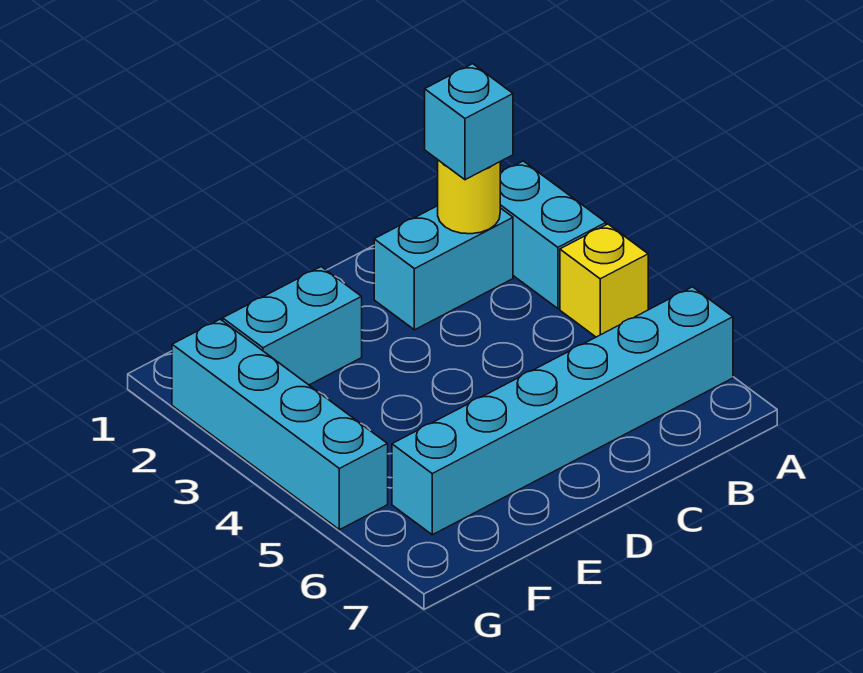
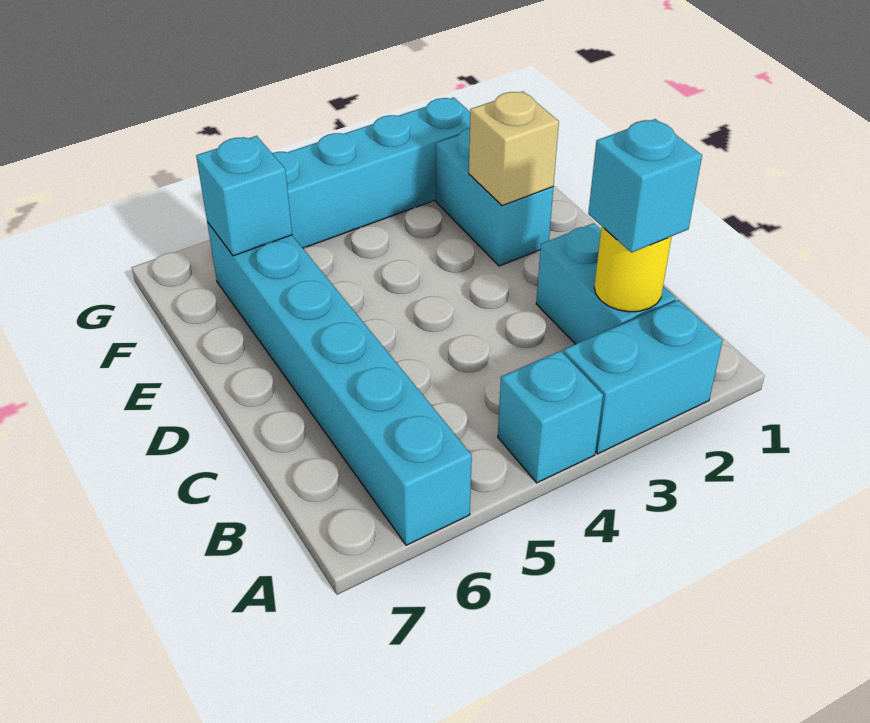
yellow brick A4 level 1 -> cyan brick A4 level 1
none -> tan brick E2 level 2
none -> cyan brick F6 level 2

